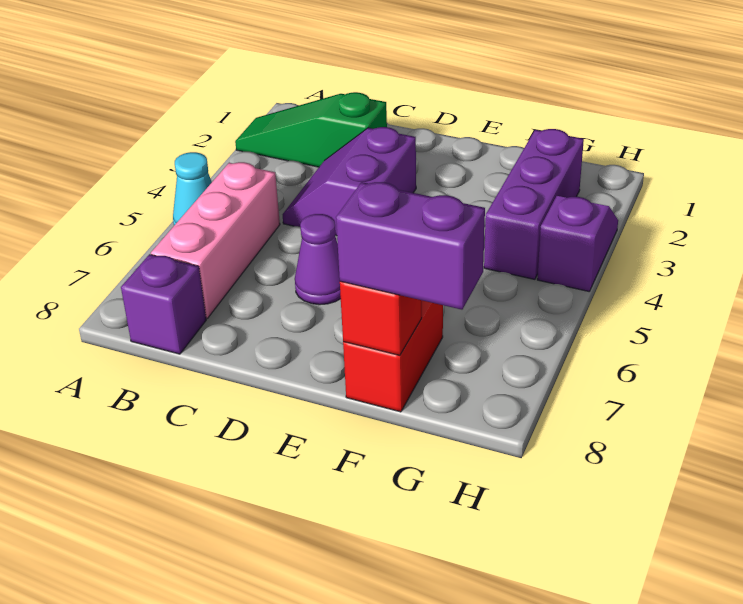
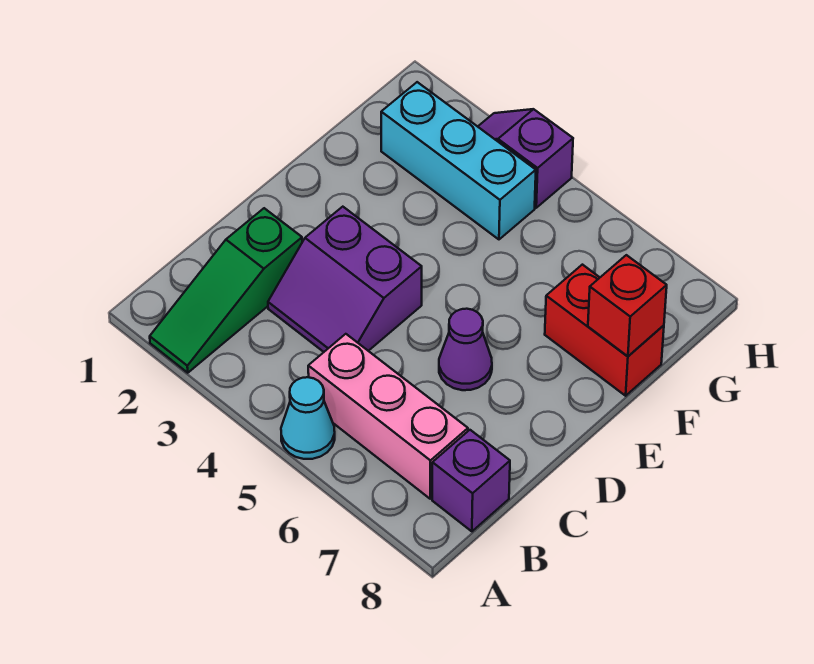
purple brick F8:G8 level 3 -> none
purple brick G2:G4 level 1 -> cyan brick G2:G4 level 1

